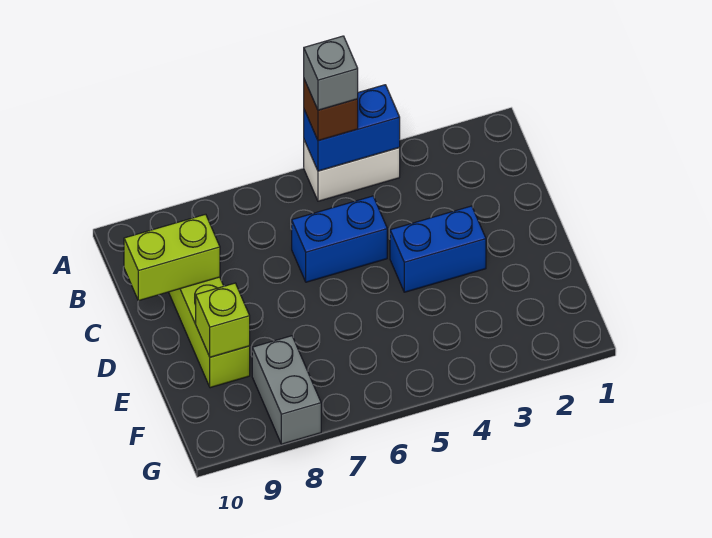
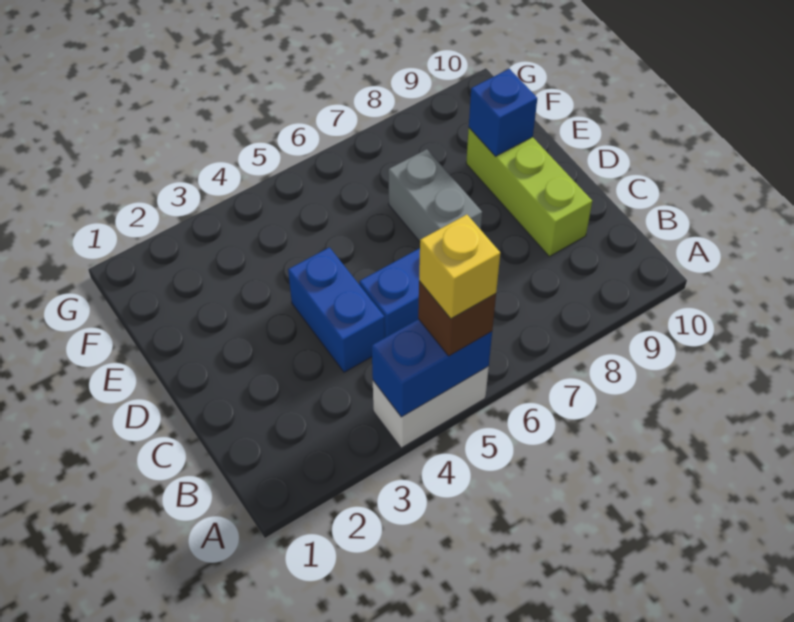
grey brick A5 level 4 -> yellow brick A5 level 4
lime brick C9:C10 level 2 -> none
blue brick D3:D4 level 1 -> blue brick C4:D4 level 1
lime brick E9 level 2 -> blue brick E9 level 2
grey brick F8:G8 level 1 -> grey brick D7:E7 level 1

